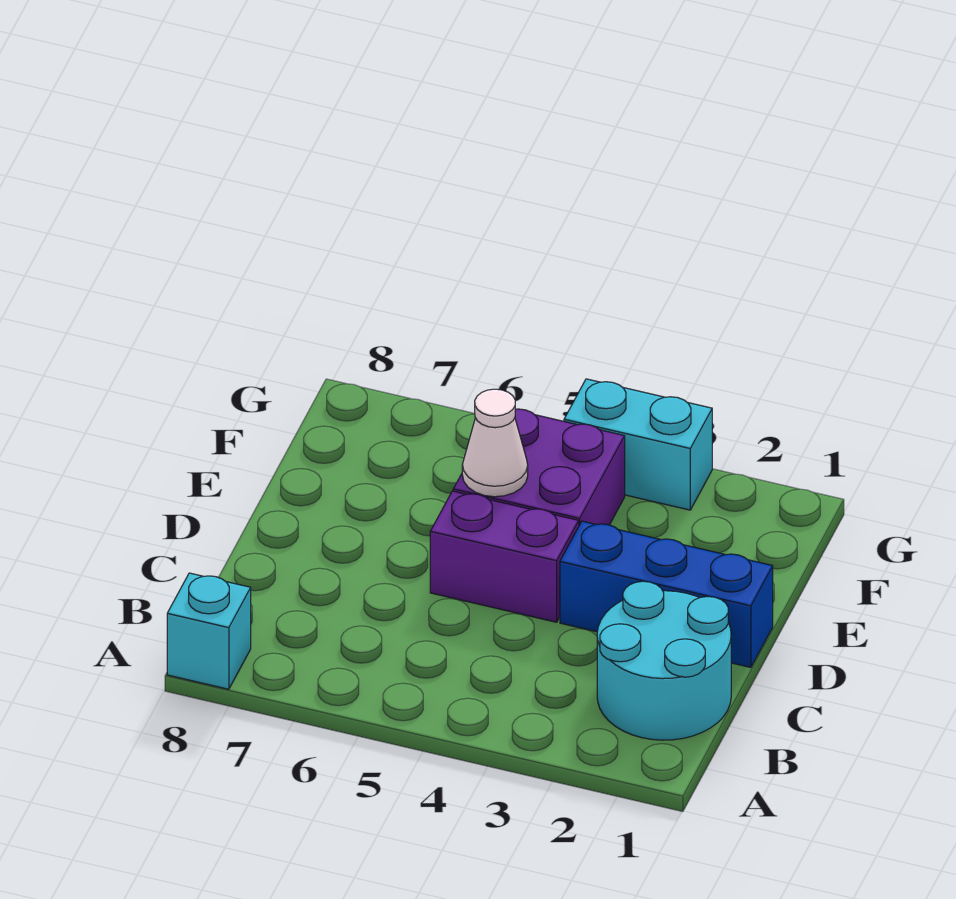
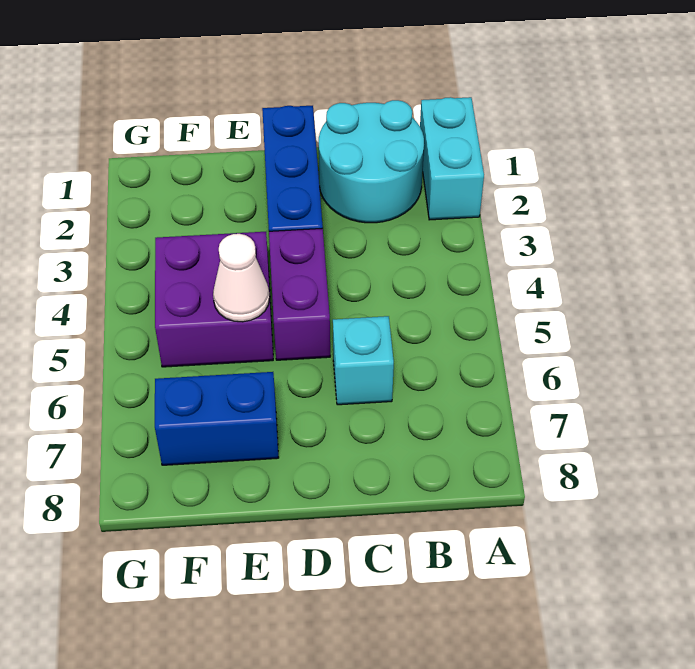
cyan brick A8 level 1 -> cyan brick C6 level 1
none -> blue brick E7:F7 level 1
cyan brick G3:G4 level 1 -> cyan brick A1:A2 level 1

